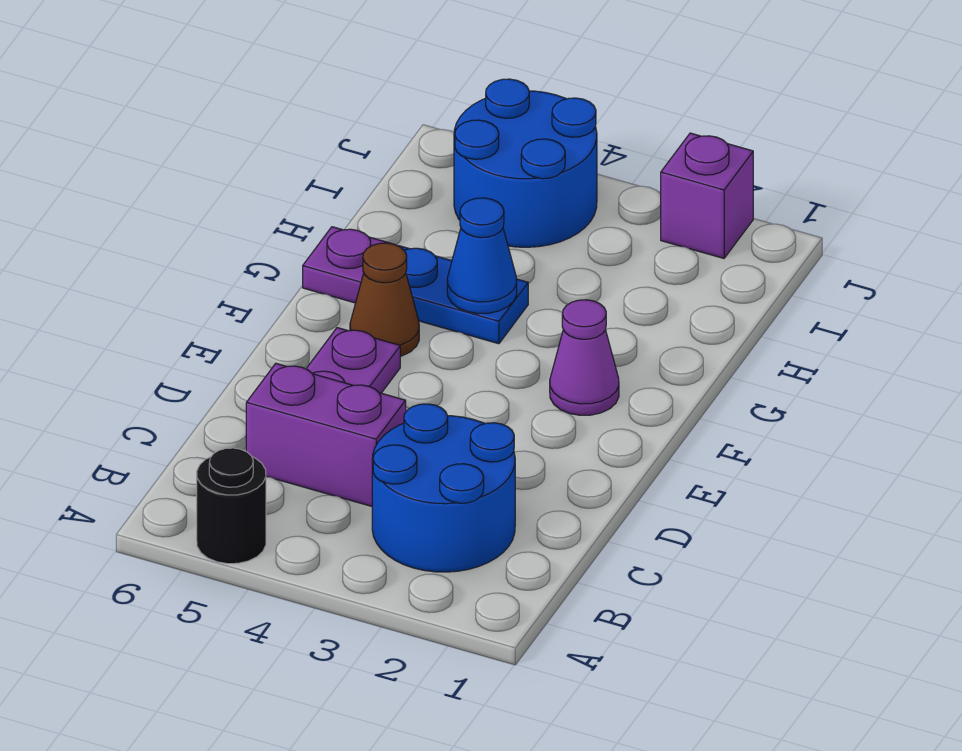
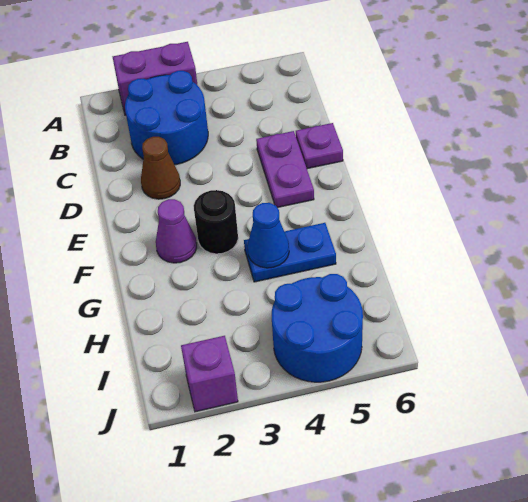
black round brick A5 level 1 -> black round brick F3 level 1
purple brick C4:C5 level 1 -> purple brick A2:A3 level 1
brown cone F5 level 1 -> brown cone D2 level 1
purple plate G6 level 1 -> purple plate D6 level 1

